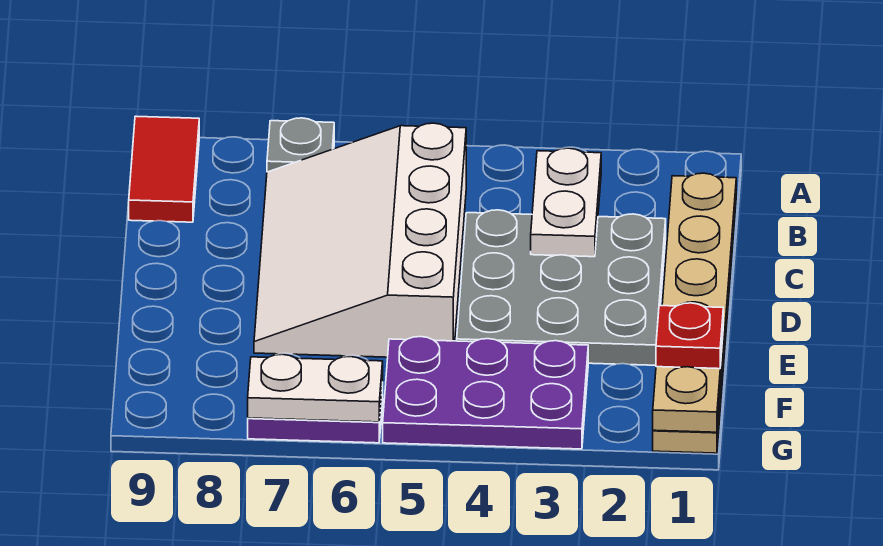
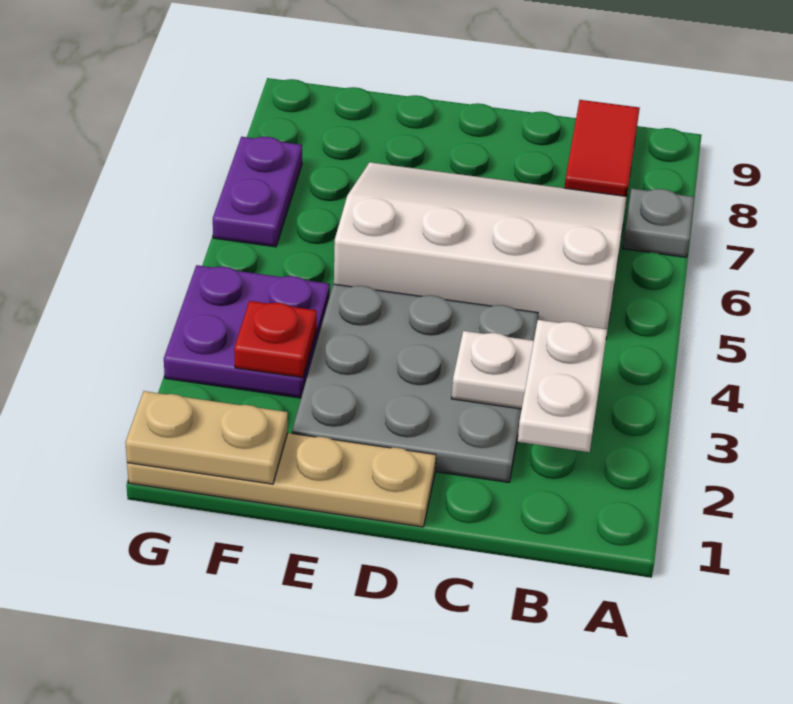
red tile A9:B9 level 1 -> red tile B8:B9 level 1
tan plate B1:G1 level 1 -> tan plate D1:G1 level 1
red plate F1 level 3 -> red plate F3 level 2
purple plate F3:G5 level 1 -> purple plate F3:G4 level 1
white plate G6:G7 level 2 -> white plate B2:B3 level 3

